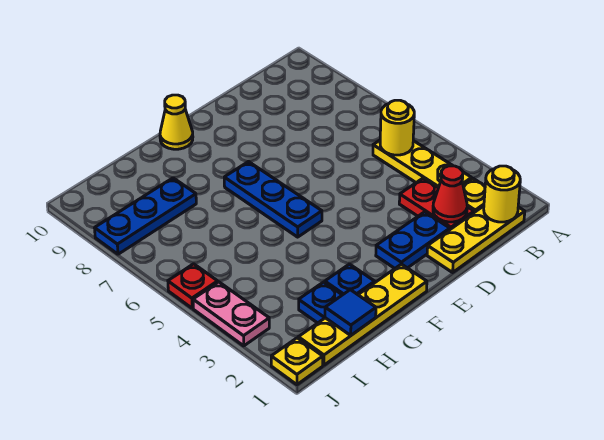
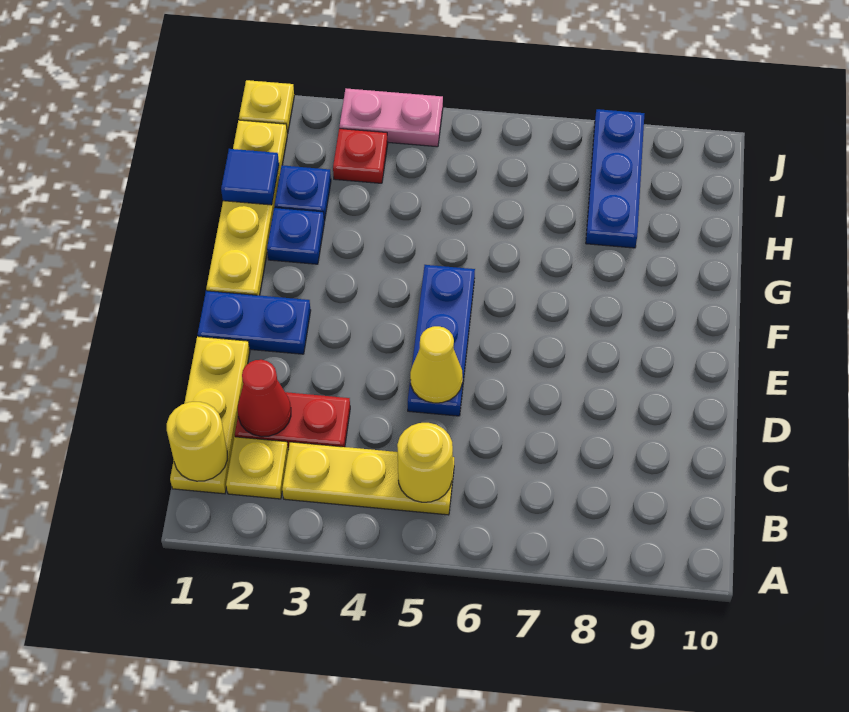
blue plate D2:E2 level 1 -> blue plate E1:E2 level 1
blue plate F5:F7 level 1 -> blue plate D5:F5 level 1
yellow cone F10 level 1 -> yellow cone D5 level 2
red plate J5 level 1 -> red plate I3 level 1

